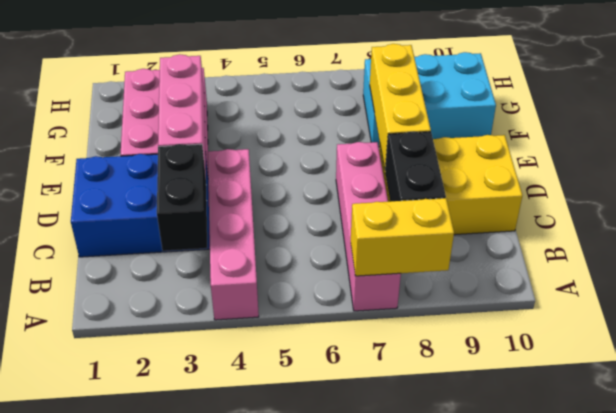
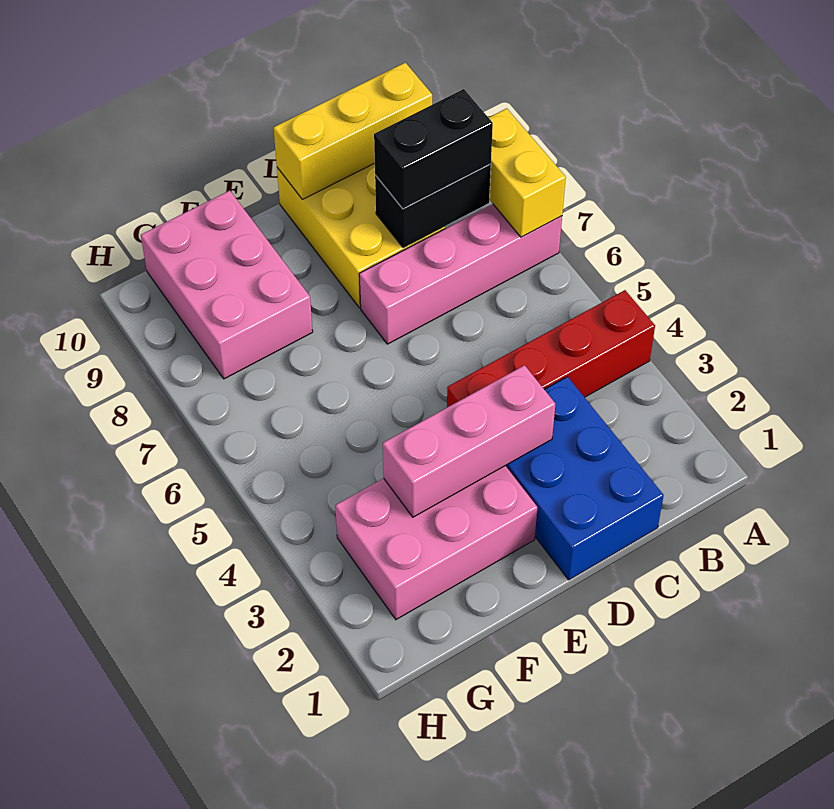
pink brick A4:D4 level 1 -> red brick A4:D4 level 1
black brick B3:C3 level 2 -> black brick B8:C8 level 3
yellow brick D8:F8 level 2 -> yellow brick B10:D10 level 2
cyan brick F8:G10 level 1 -> pink brick F8:G10 level 1

